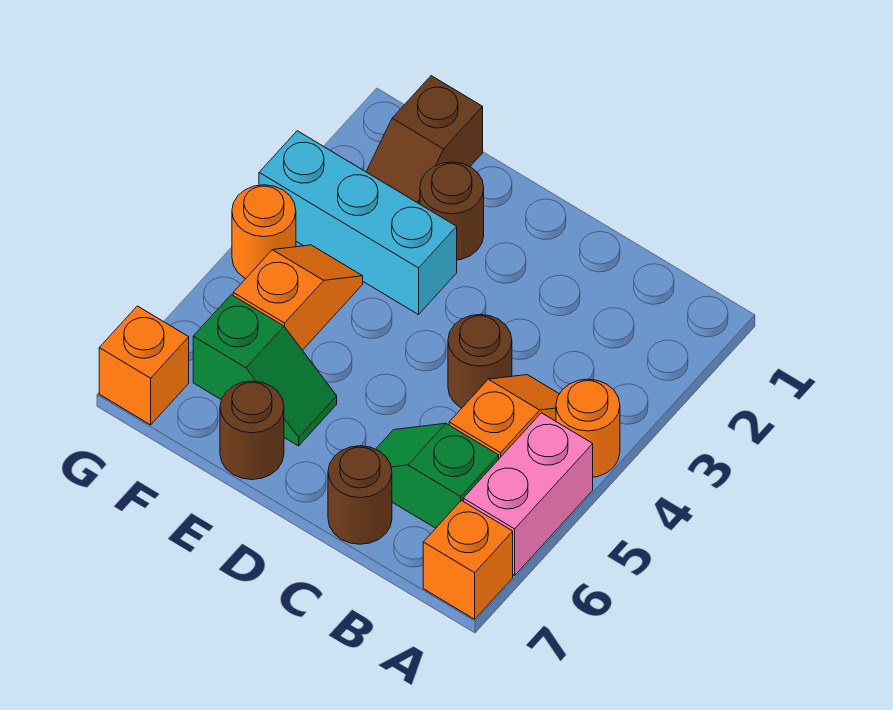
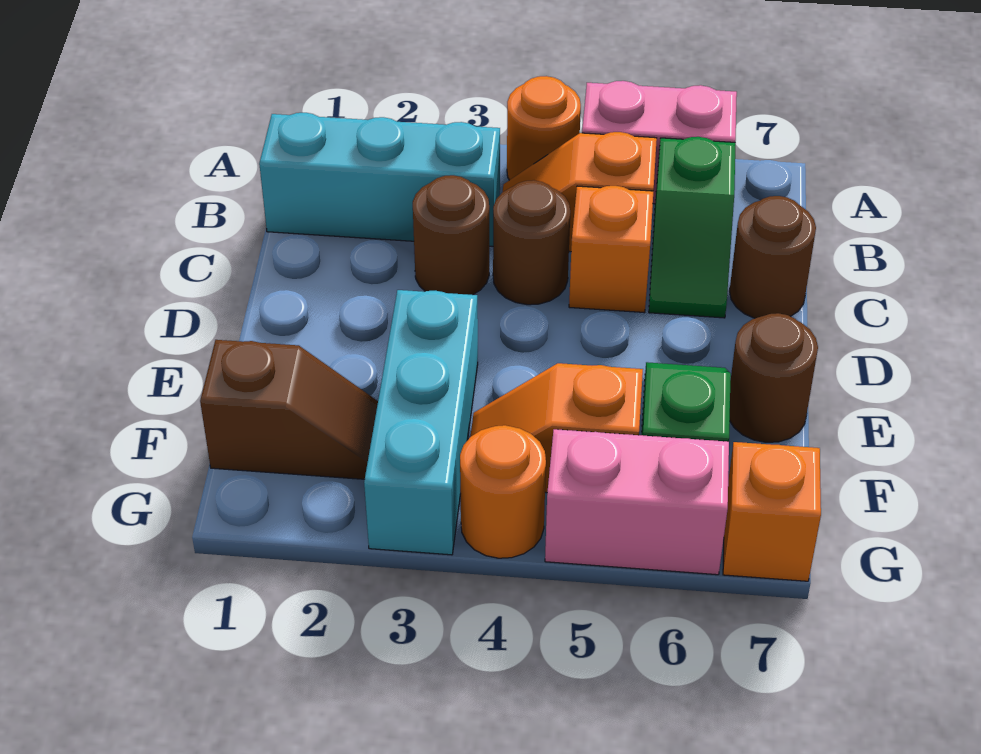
orange brick A7 level 1 -> orange brick C5 level 1
none -> cyan brick B1:B3 level 1
brown round brick E2 level 1 -> brown round brick C3 level 1
none -> pink brick G5:G6 level 1

